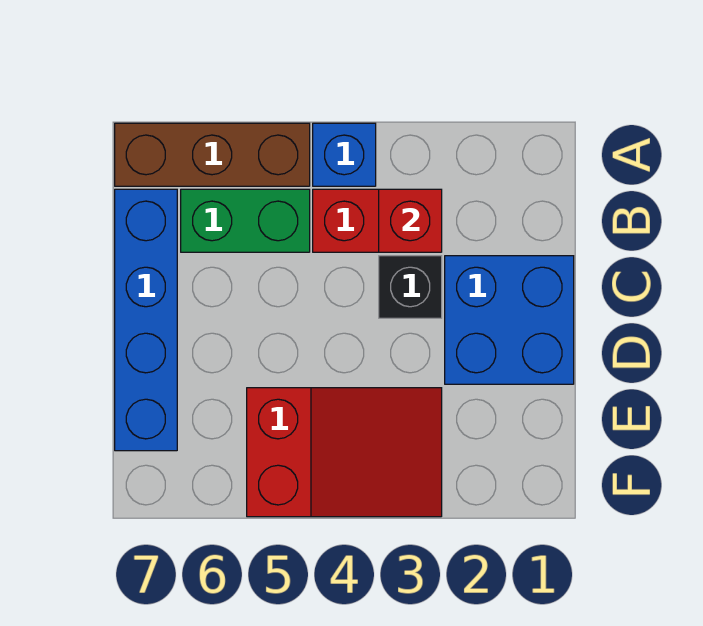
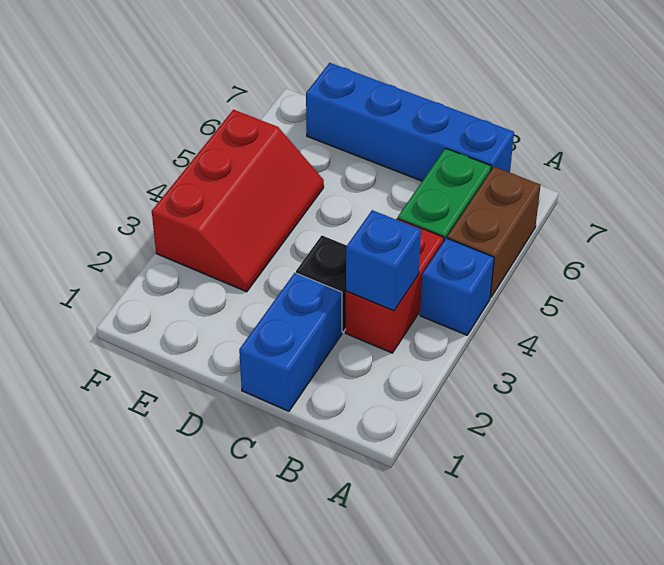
brown brick A5:A7 level 1 -> brown brick A5:A6 level 1
red brick B3 level 2 -> blue brick B3 level 2
blue brick C1:D2 level 1 -> blue brick C1:C2 level 1
red slope E3:F5 level 1 top 5 -> red slope E3:F5 level 1 top F

